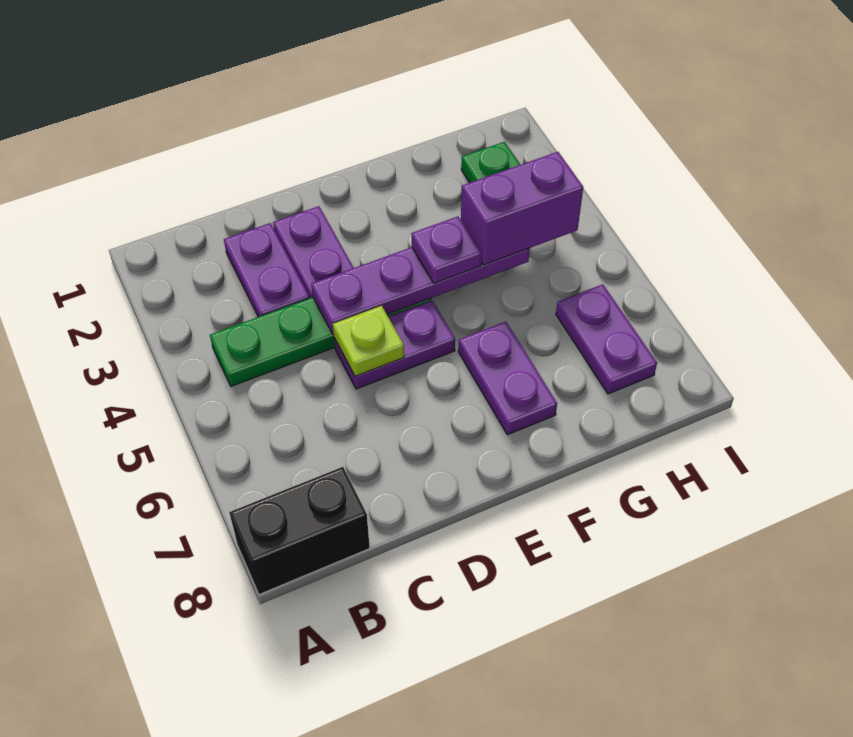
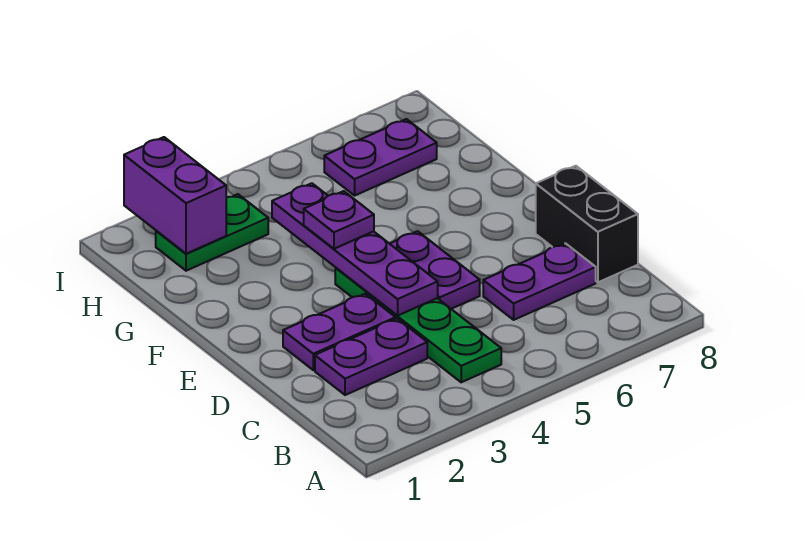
black brick A8:B8 level 1 -> black brick C8:D8 level 1
lime plate D5 level 2 -> none
purple plate F6:F7 level 1 -> purple plate C6:C7 level 1
purple brick G4:H4 level 3 -> purple brick H2:I2 level 2

